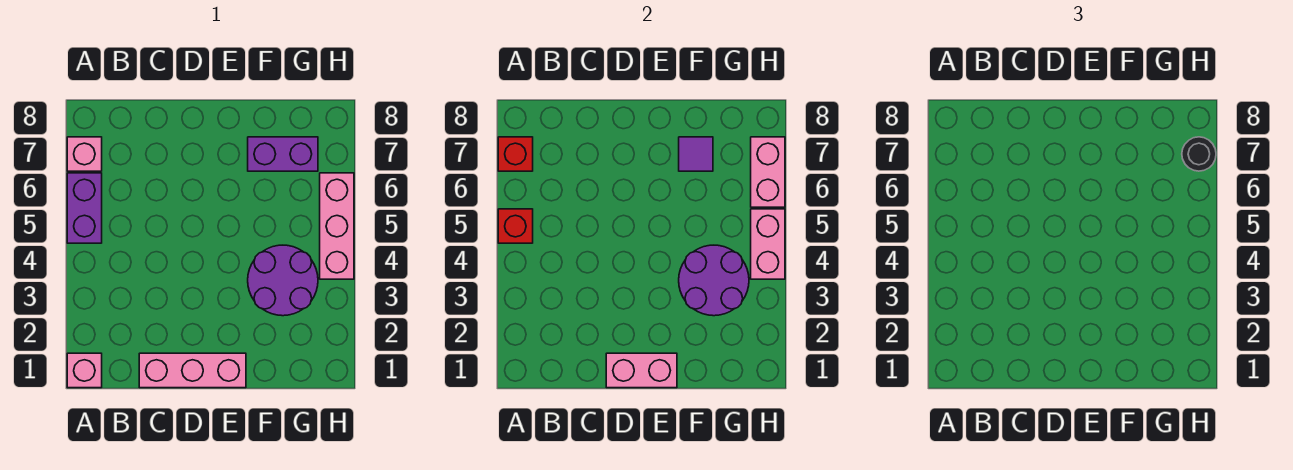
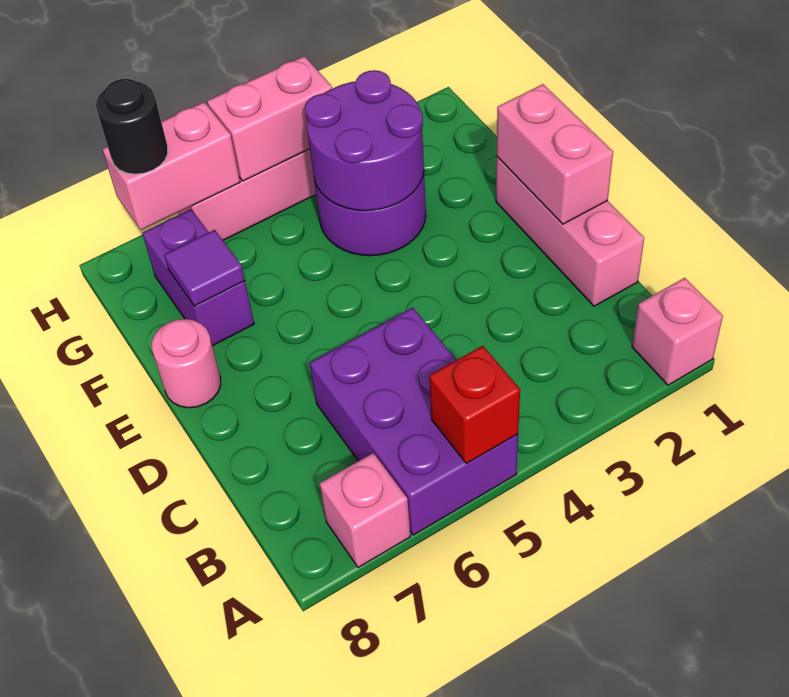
purple brick A5:A6 level 1 -> purple brick A5:C6 level 1
red brick A7 level 2 -> none
none -> pink round brick E8 level 1

